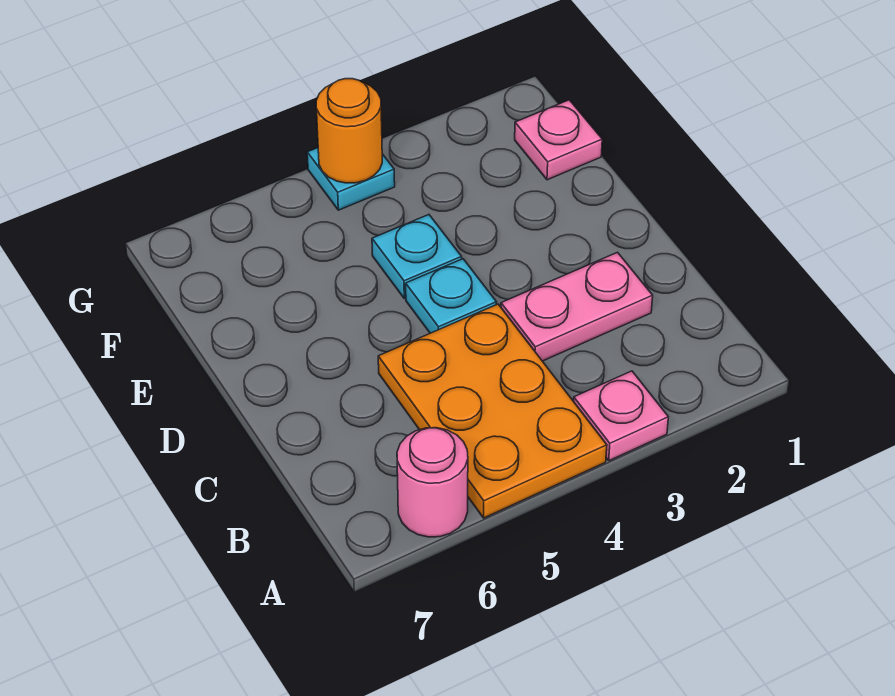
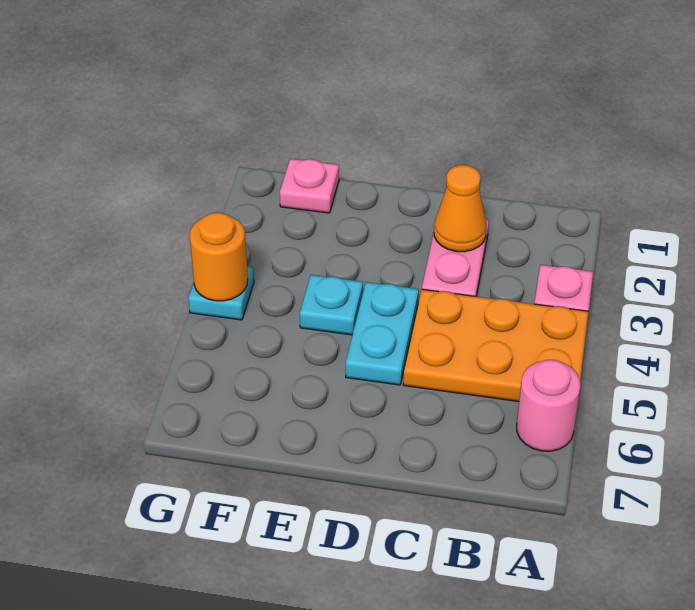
none -> orange cone C2 level 2
cyan plate D4 level 1 -> cyan plate D4:D5 level 1

